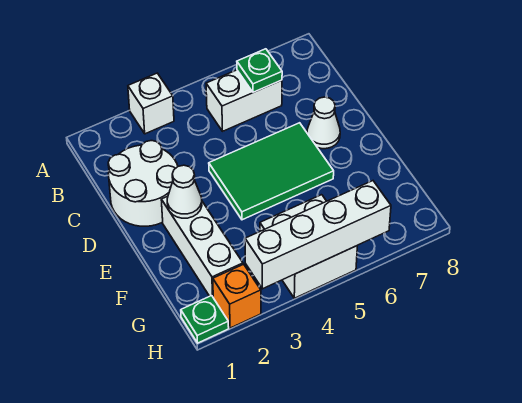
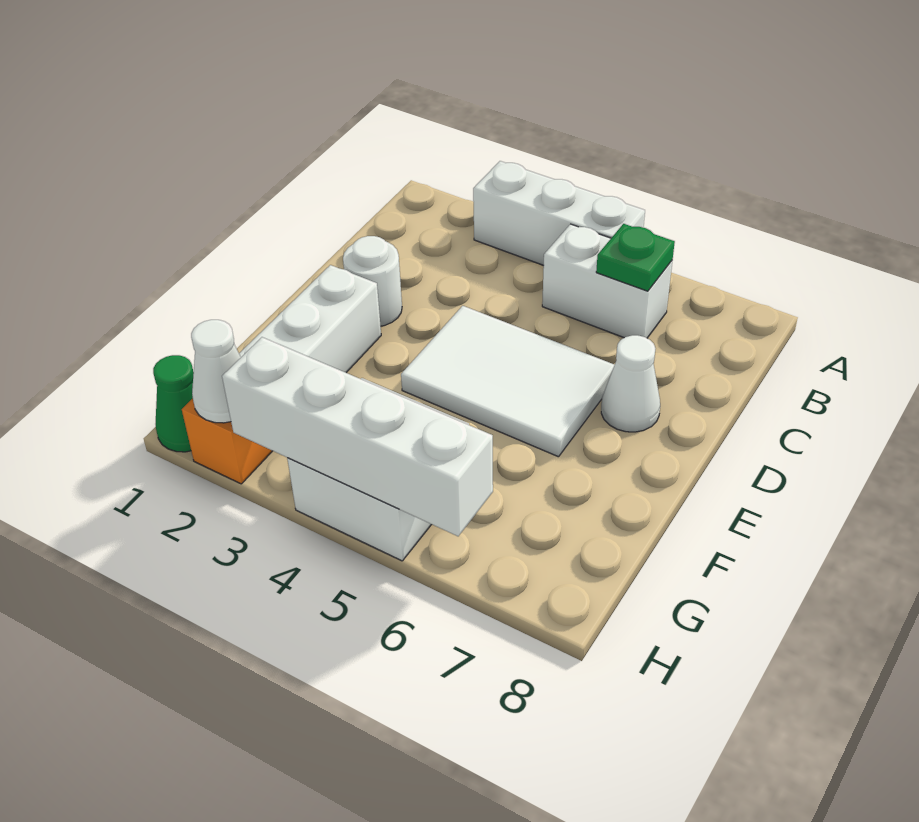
white brick A3 level 1 -> white brick A3:A5 level 1
white round brick C1:D2 level 1 -> white round brick D2 level 1
green tile D4:E6 level 1 -> white tile D4:E6 level 1
white cone E2 level 2 -> white cone H2 level 2
green plate H1 level 1 -> green cone H1 level 1

